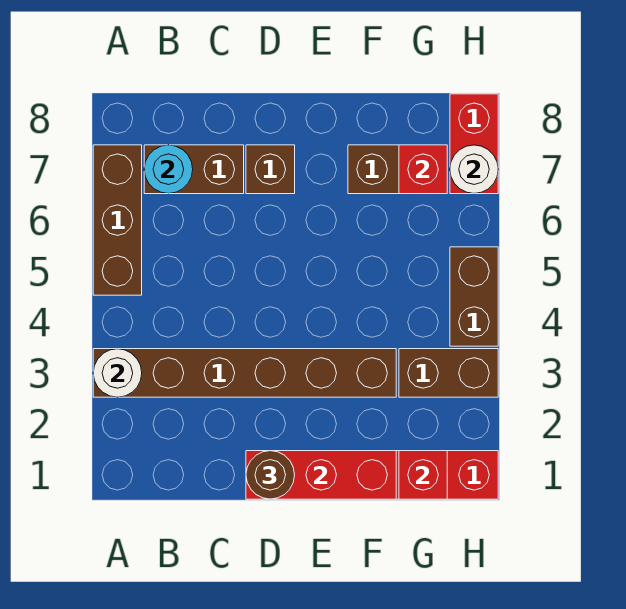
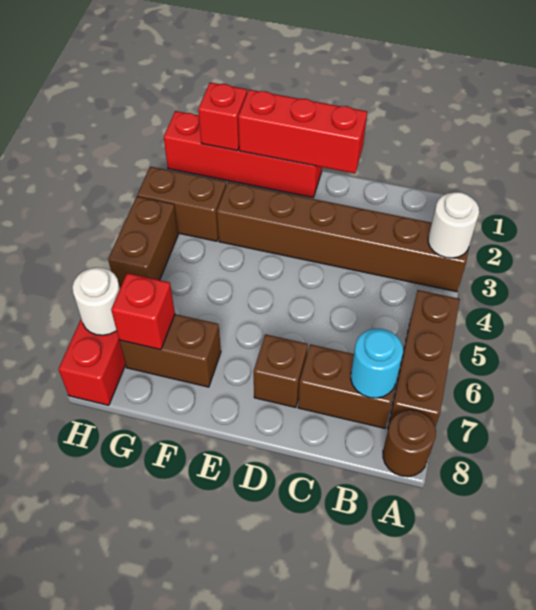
brown round brick D1 level 3 -> brown round brick A8 level 1

